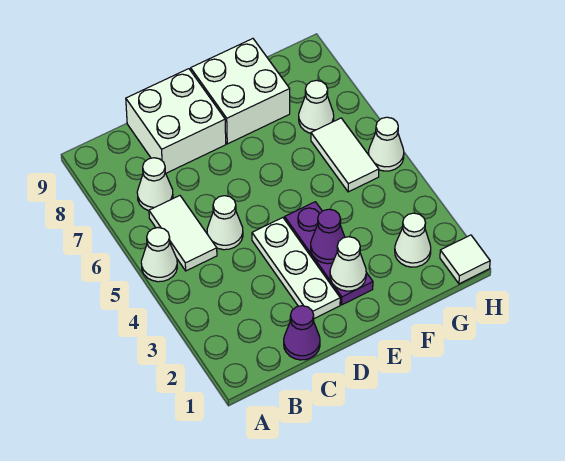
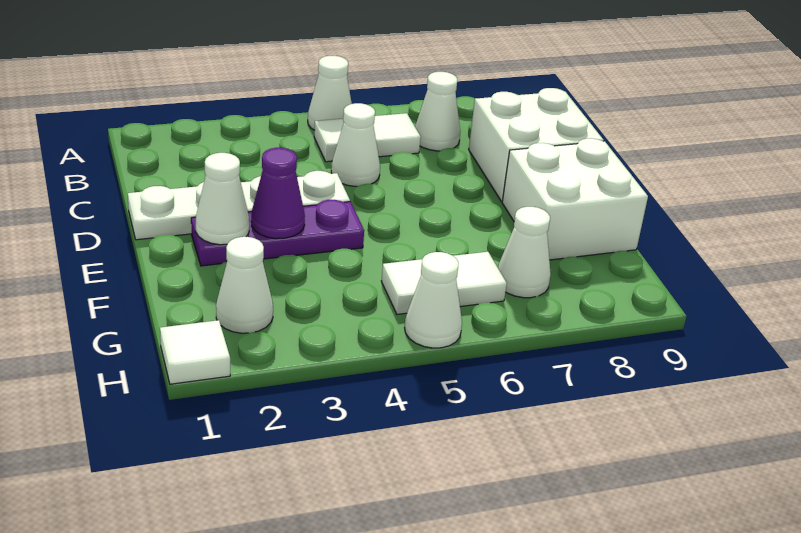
purple cone C1 level 1 -> none
white plate D2:D4 level 1 -> white plate D1:D4 level 1

